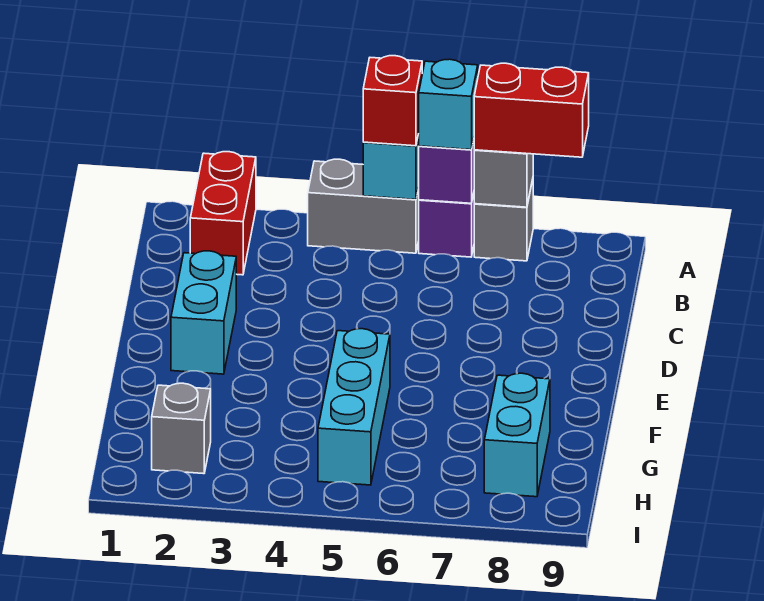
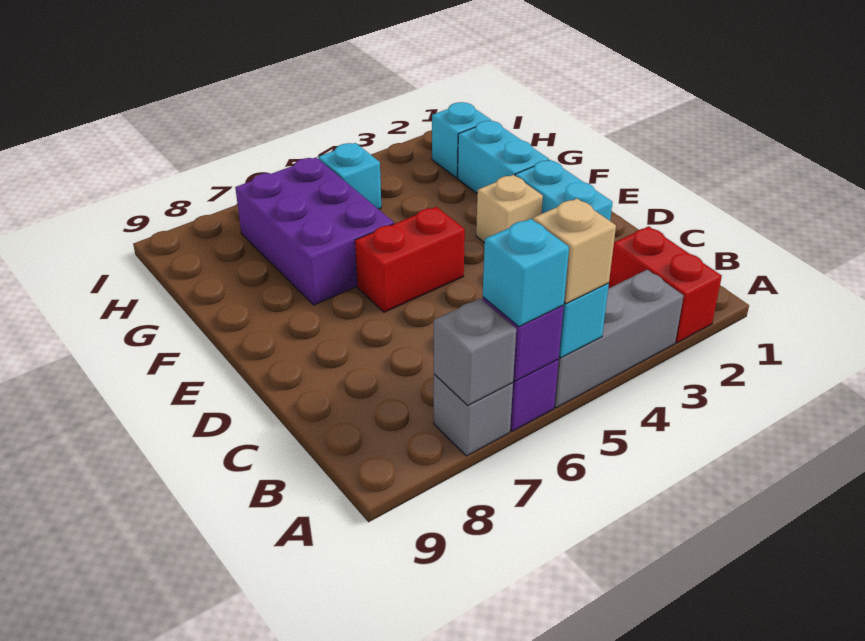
grey brick A4:A5 level 1 -> grey brick A3:A5 level 1
red brick A5 level 3 -> tan brick A5 level 3
red brick A7:A8 level 3 -> red brick E5:E6 level 1
none -> tan brick E3 level 1
cyan brick F5:H5 level 1 -> cyan brick H5 level 1
none -> purple brick F6:H7 level 1
cyan brick G8:H8 level 1 -> cyan brick F2:G2 level 1
grey brick H2 level 1 -> cyan brick H2 level 1

